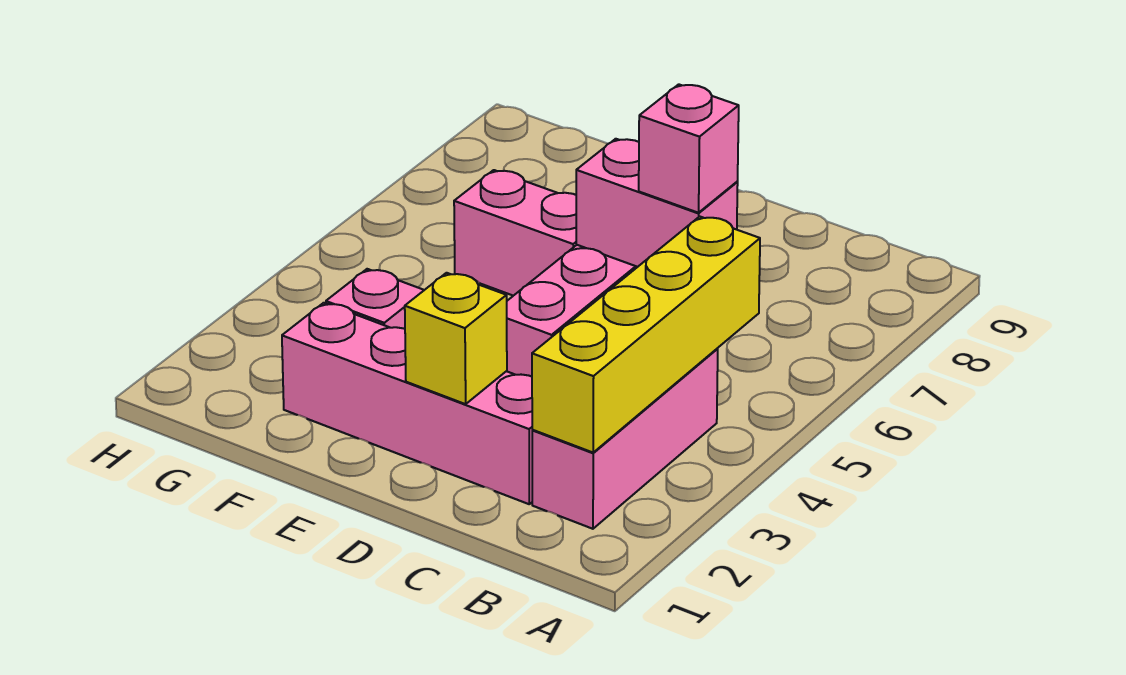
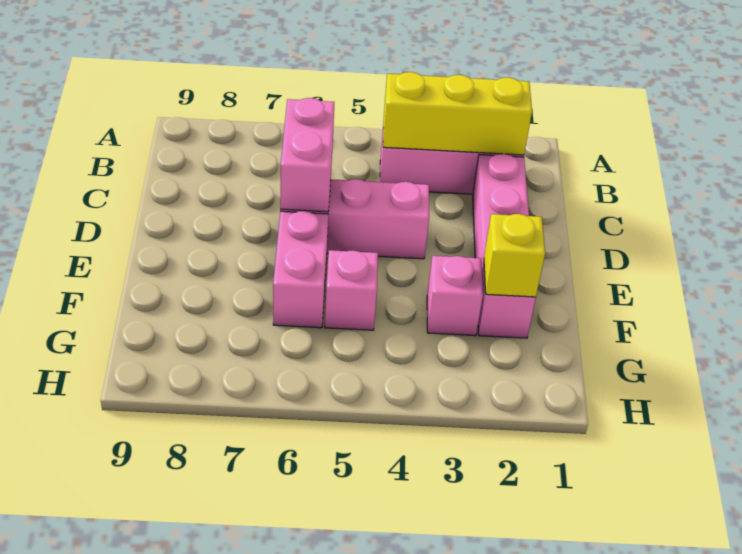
yellow brick B2:B5 level 2 -> yellow brick B2:B4 level 2
pink brick C6 level 3 -> pink brick F5 level 1
yellow brick D2 level 2 -> yellow brick F2 level 2

